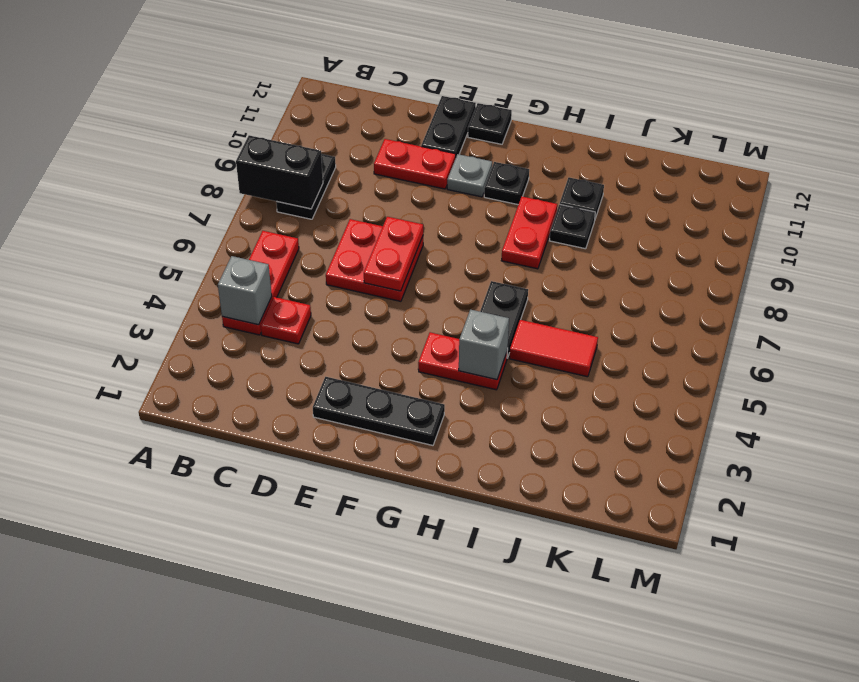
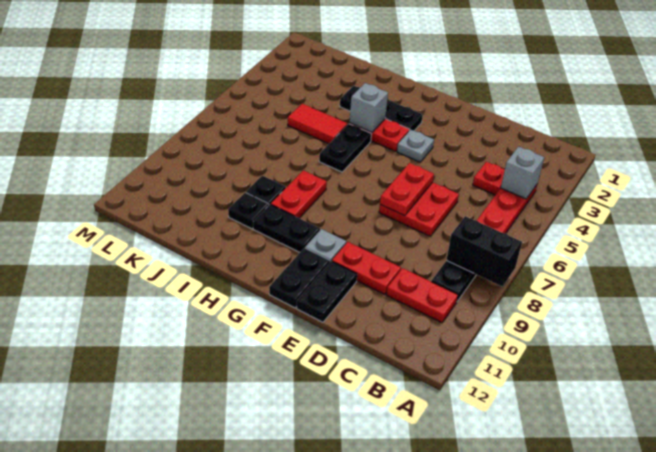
none -> red plate B10:C10 level 1
black plate E2:G2 level 1 -> black plate G3:I3 level 1
none -> grey plate F4 level 1
black plate F12 level 1 -> black plate F11:F12 level 1
black plate G10 level 1 -> black plate G10:H10 level 1

